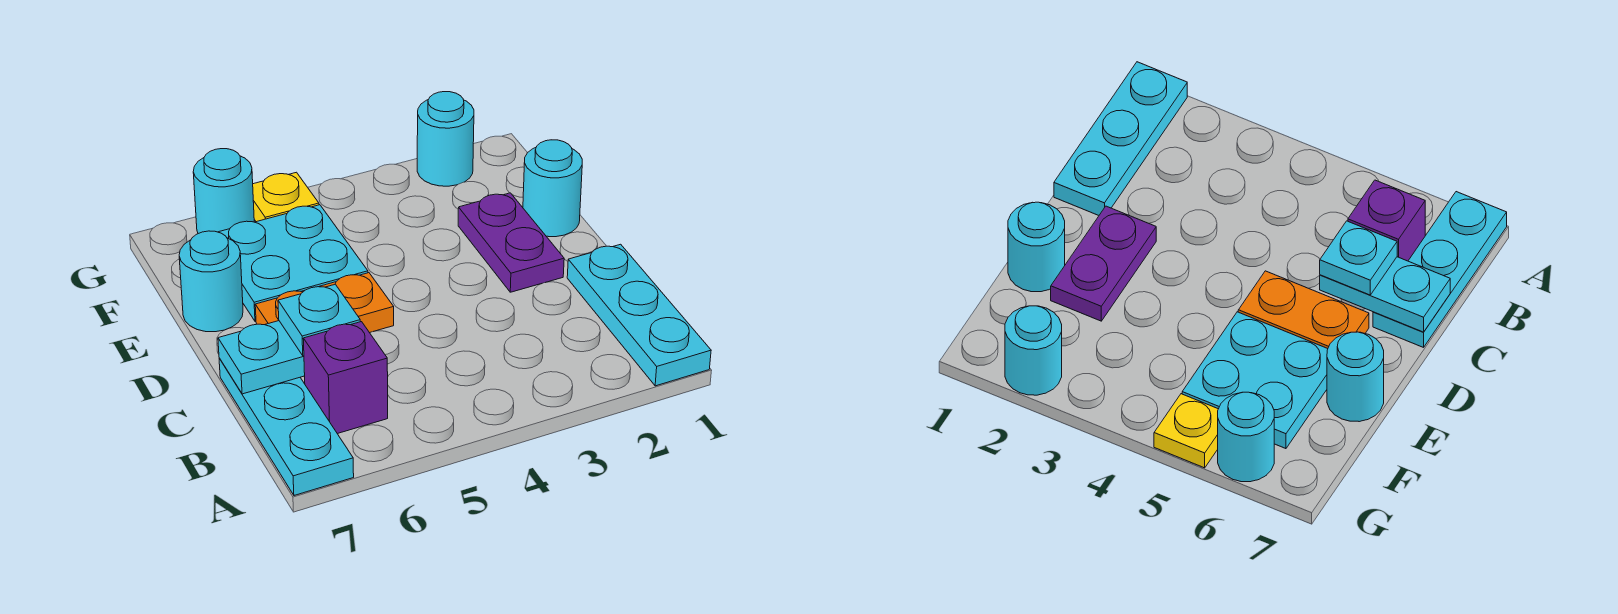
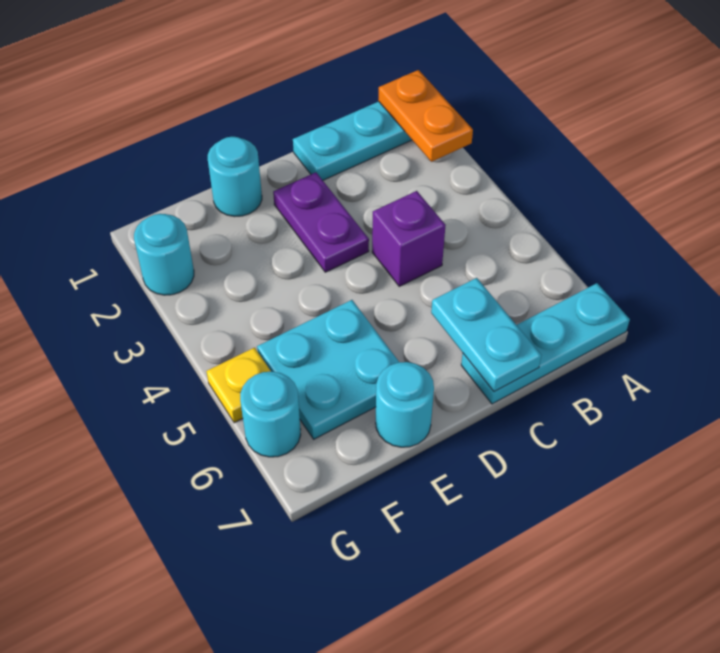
purple brick B6 level 1 -> purple brick C4 level 1
cyan plate C6 level 3 -> none
purple plate D2:E2 level 1 -> purple plate D2:D3 level 1
orange plate D5:D6 level 1 -> orange plate A1:A2 level 2

